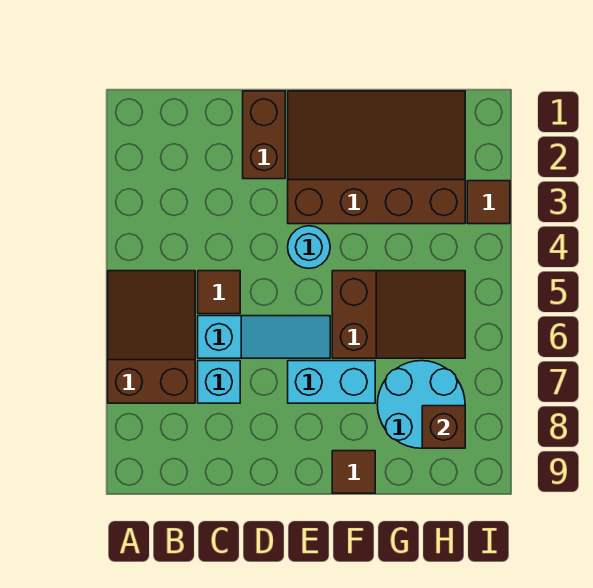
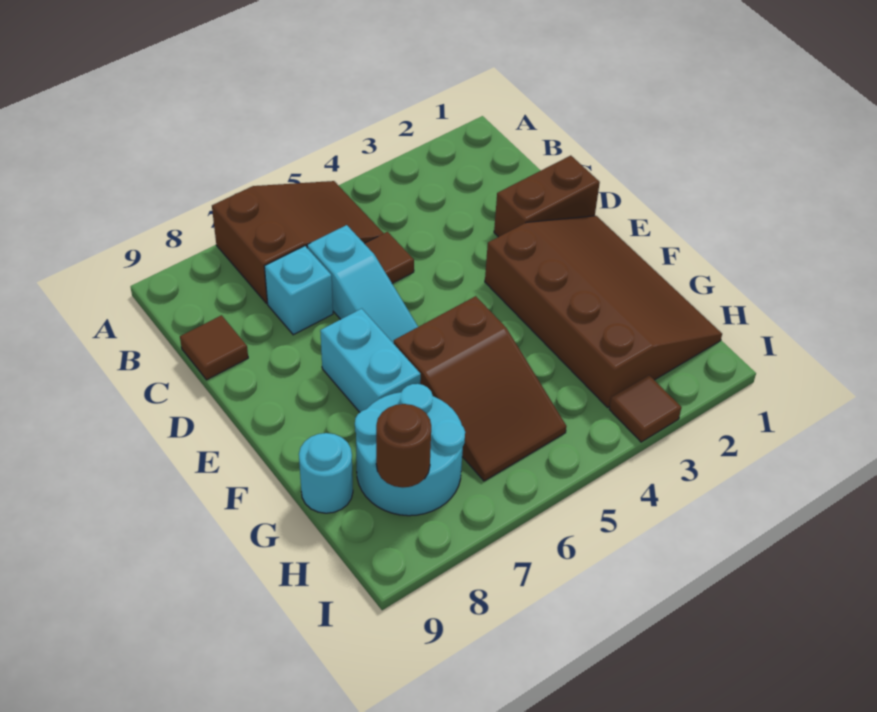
cyan round brick E4 level 1 -> cyan round brick G9 level 1
brown tile F9 level 1 -> brown tile C9 level 1
brown brick H8 level 2 -> brown round brick H8 level 2

